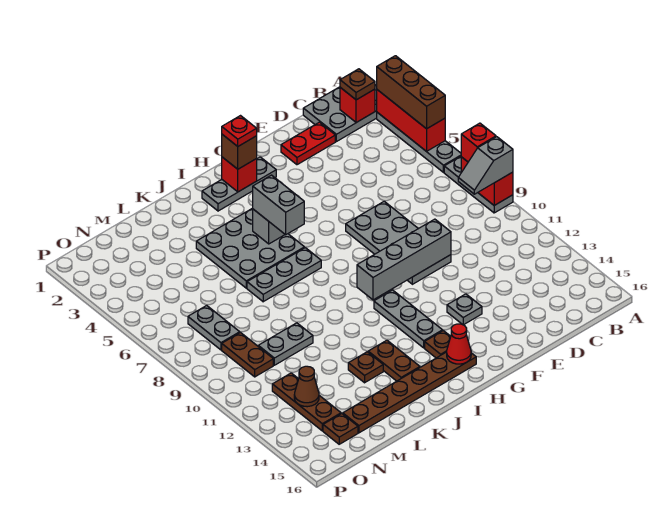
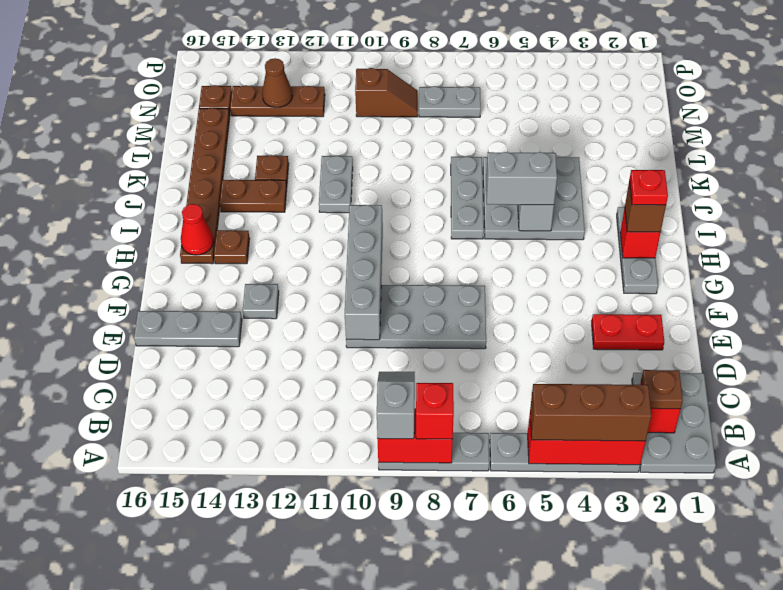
red plate D2:E2 level 1 -> red plate E2:E3 level 1
grey plate H11:H13 level 1 -> grey plate E14:E16 level 1
grey plate L10:M10 level 1 -> grey plate J11:K11 level 1
brown plate N9:N10 level 1 -> brown slope N9:N10 level 1 top 10

